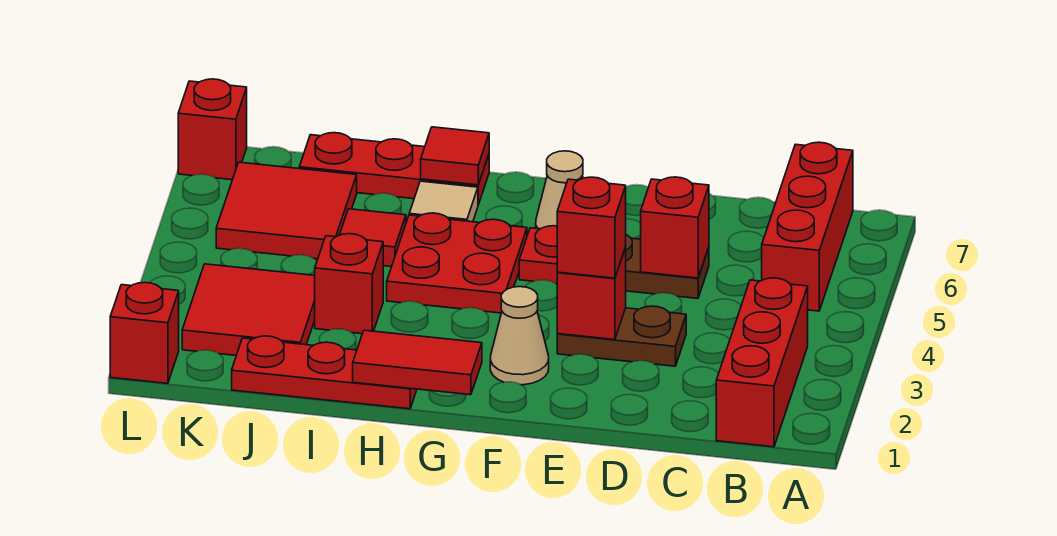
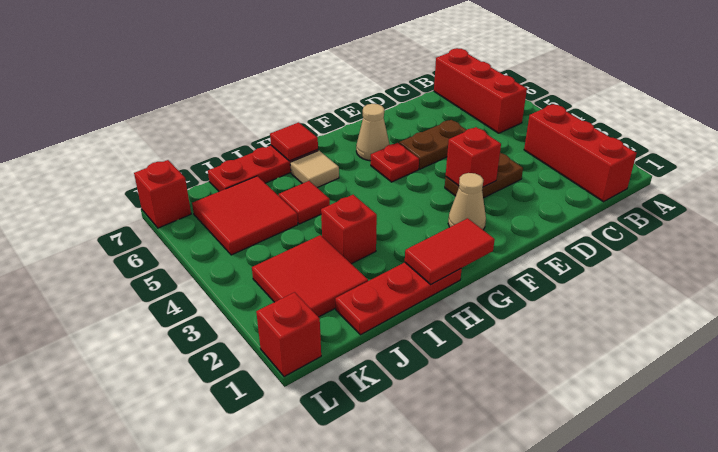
red brick D5 level 2 -> none
red brick E3 level 3 -> none
red plate G4:H5 level 1 -> none

